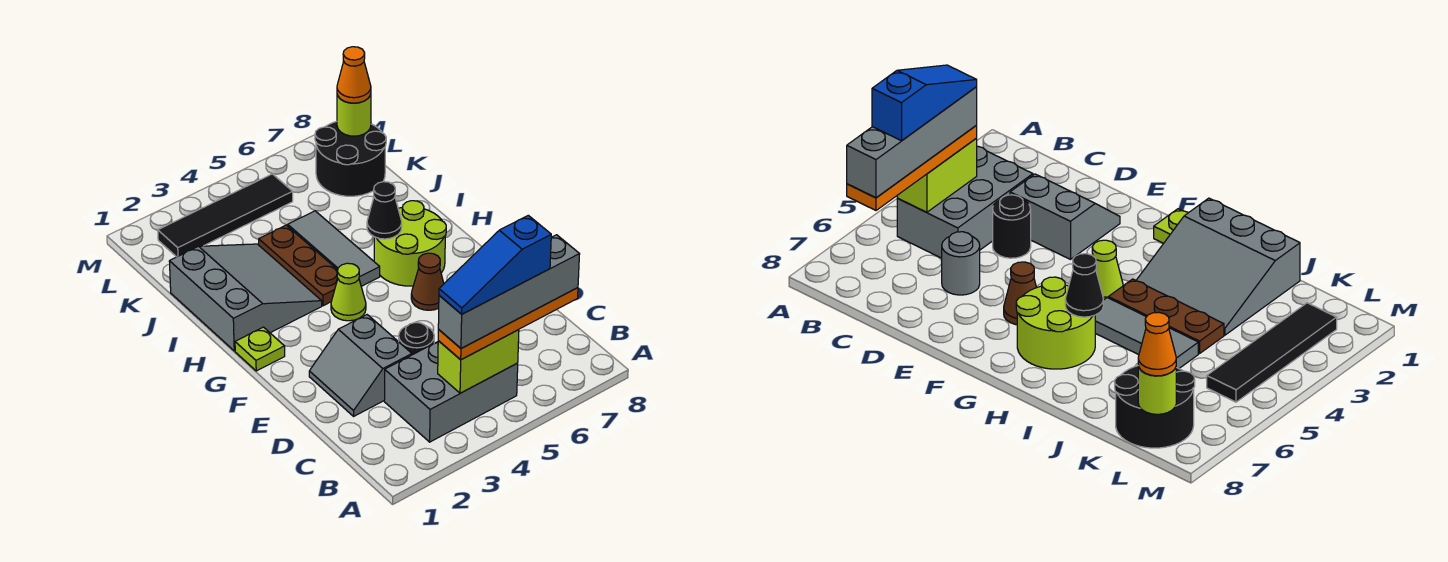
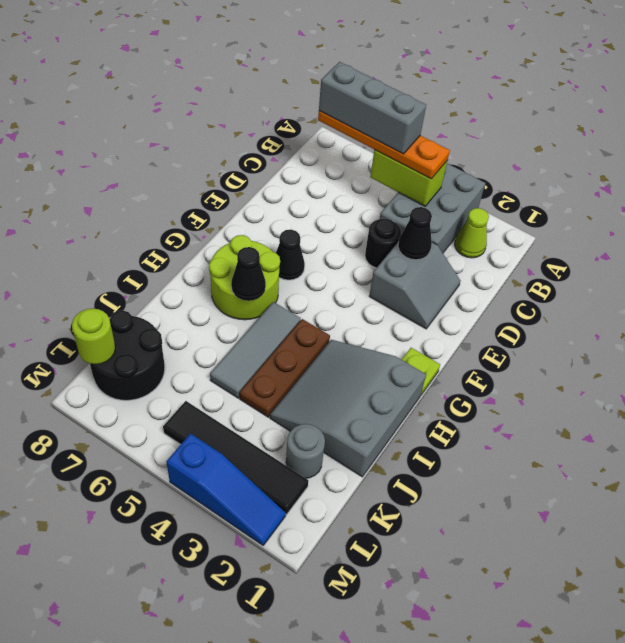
grey brick B3:C5 level 1 -> grey brick A3:C4 level 1
grey brick B4:B7 level 4 -> grey brick B5:B7 level 4
blue slope B4:B6 level 5 top 6 -> blue slope M2:M4 level 1 top 4
none -> black cone D3 level 2
grey round brick D6 level 1 -> grey round brick K2 level 1
brown cone F6 level 1 -> black cone F6 level 1
lime cone G4 level 1 -> lime cone B2 level 1
orange cone L8 level 3 -> none

